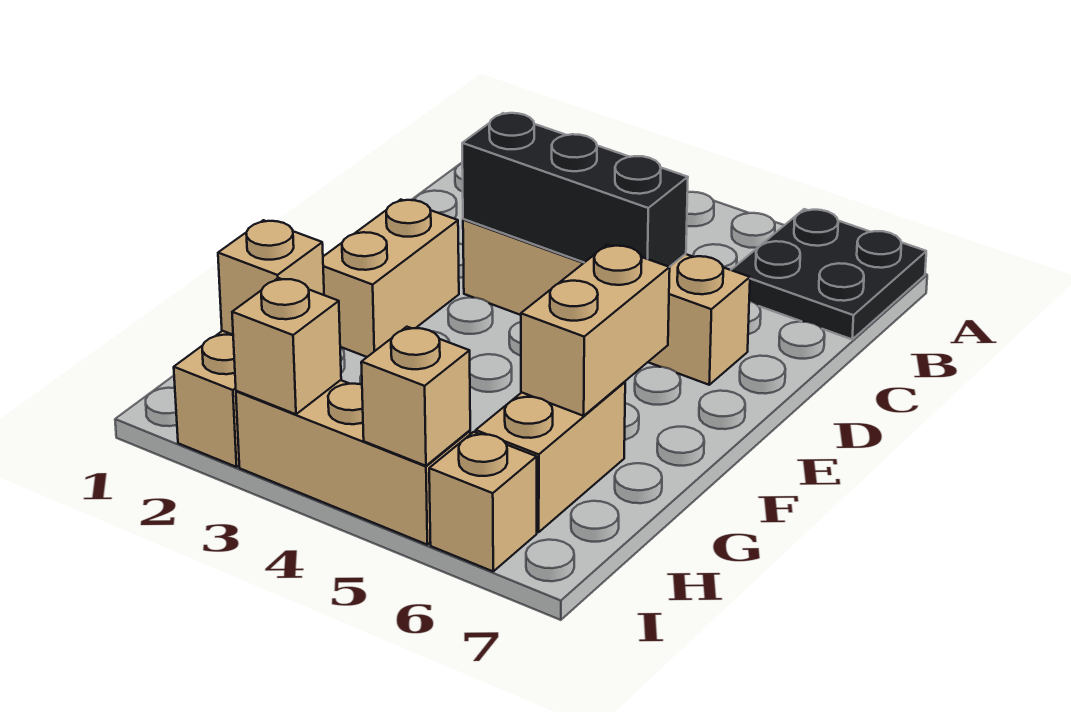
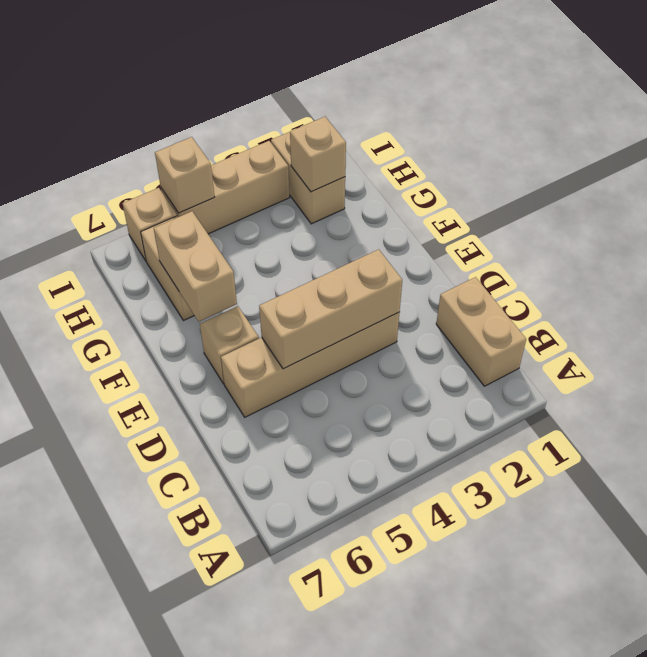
black plate A6:B7 level 1 -> none
black brick D3:D5 level 2 -> tan brick D3:D5 level 2
tan brick E2:F2 level 1 -> tan brick B1:C1 level 1
tan brick I3 level 2 -> tan brick E6 level 1

